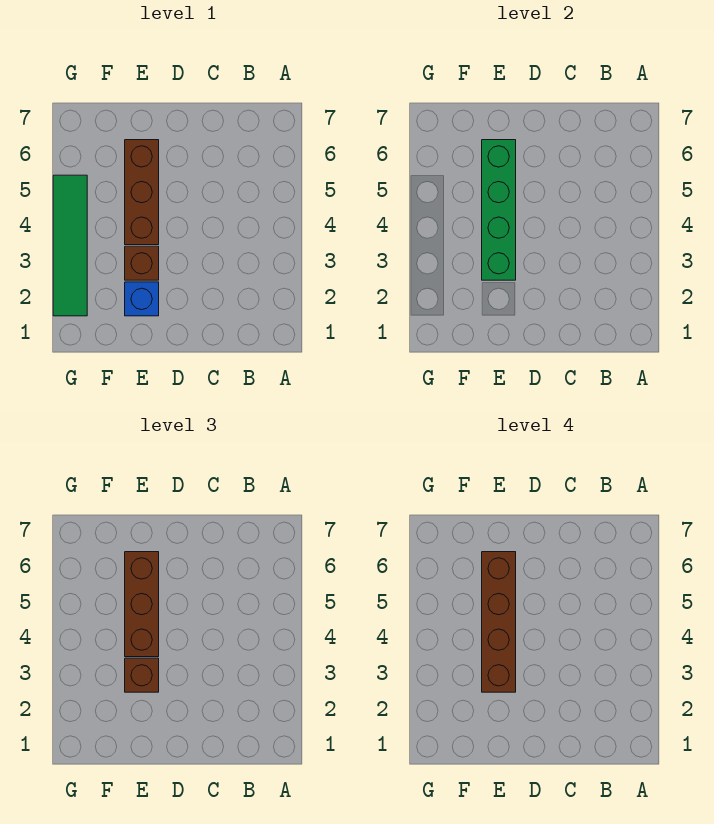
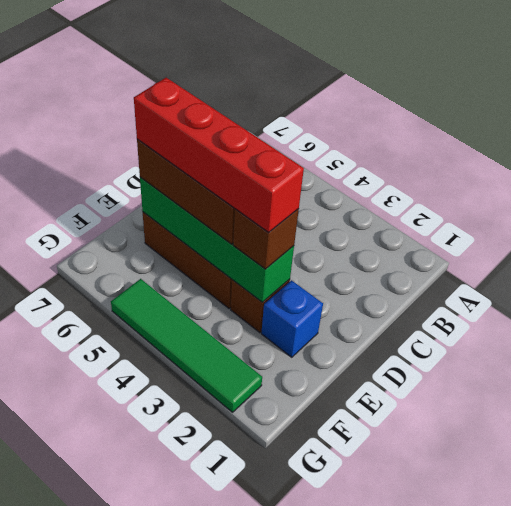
brown brick E3:E6 level 4 -> red brick E3:E6 level 4

